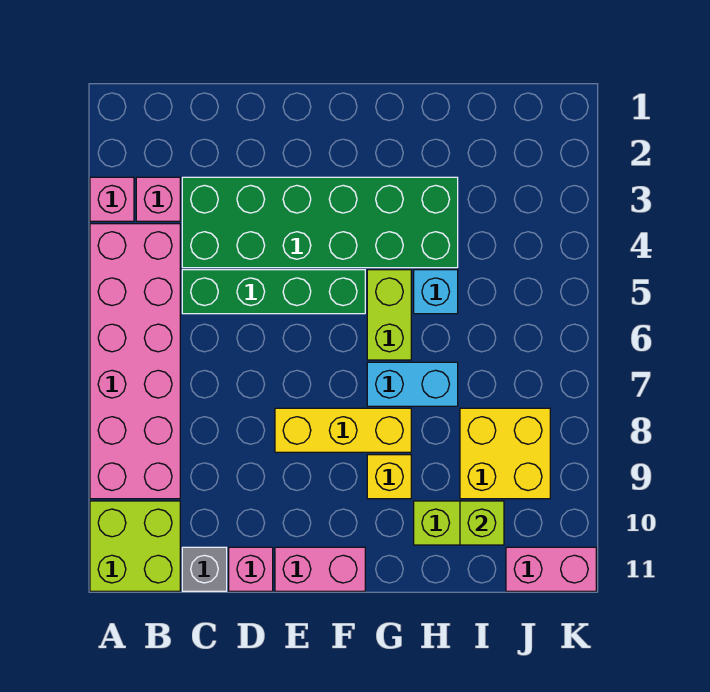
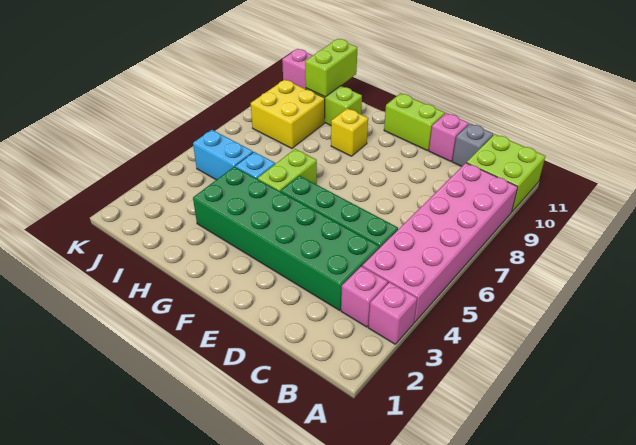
yellow brick E8:G8 level 1 -> none
pink brick E11:F11 level 1 -> lime brick E11:F11 level 1
cyan brick G7:H7 level 1 -> cyan brick I5:J5 level 1
lime brick I10 level 2 -> lime brick I10:I11 level 2

